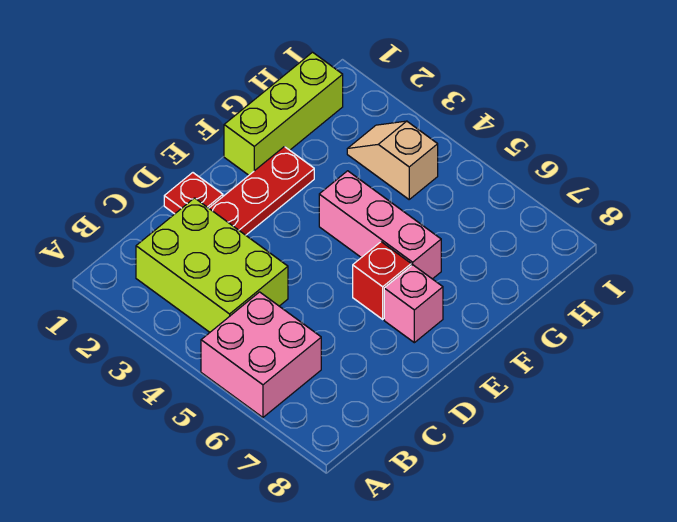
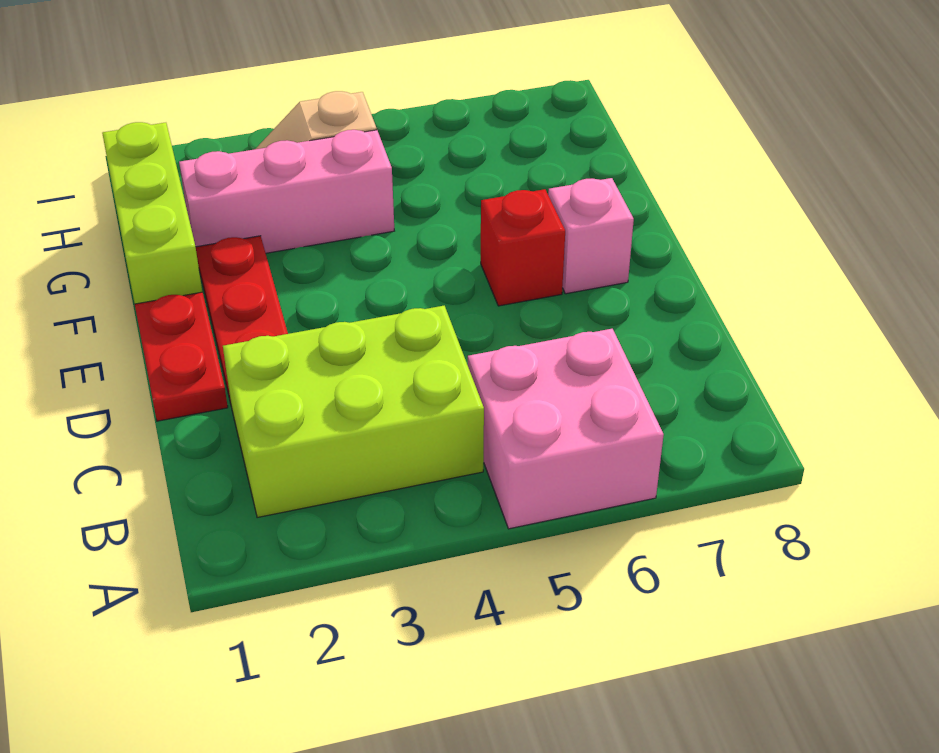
red plate D1 level 1 -> red plate D1:E1 level 1
pink brick F4:F6 level 1 -> pink brick G2:G4 level 1

